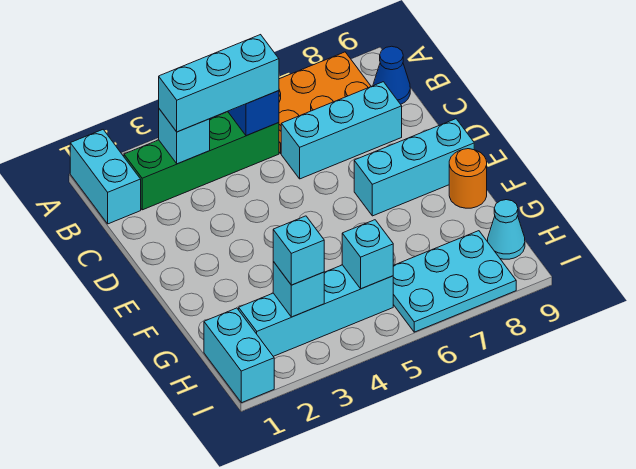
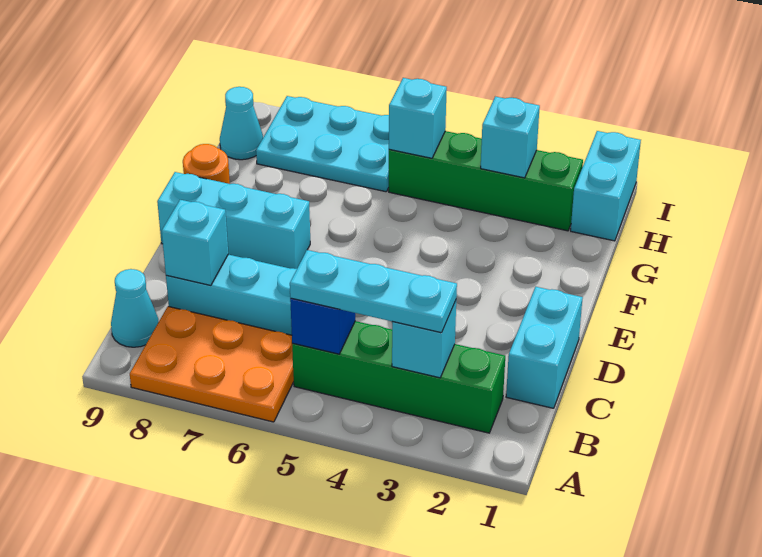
cyan brick A1:B1 level 1 -> cyan brick C1:D1 level 1
cyan brick B3:B5 level 3 -> cyan plate B3:B5 level 3
blue cone B9 level 1 -> cyan cone B9 level 1
cyan brick H2:H5 level 1 -> green brick H2:H5 level 1
cyan brick H3 level 3 -> cyan brick C8 level 2

